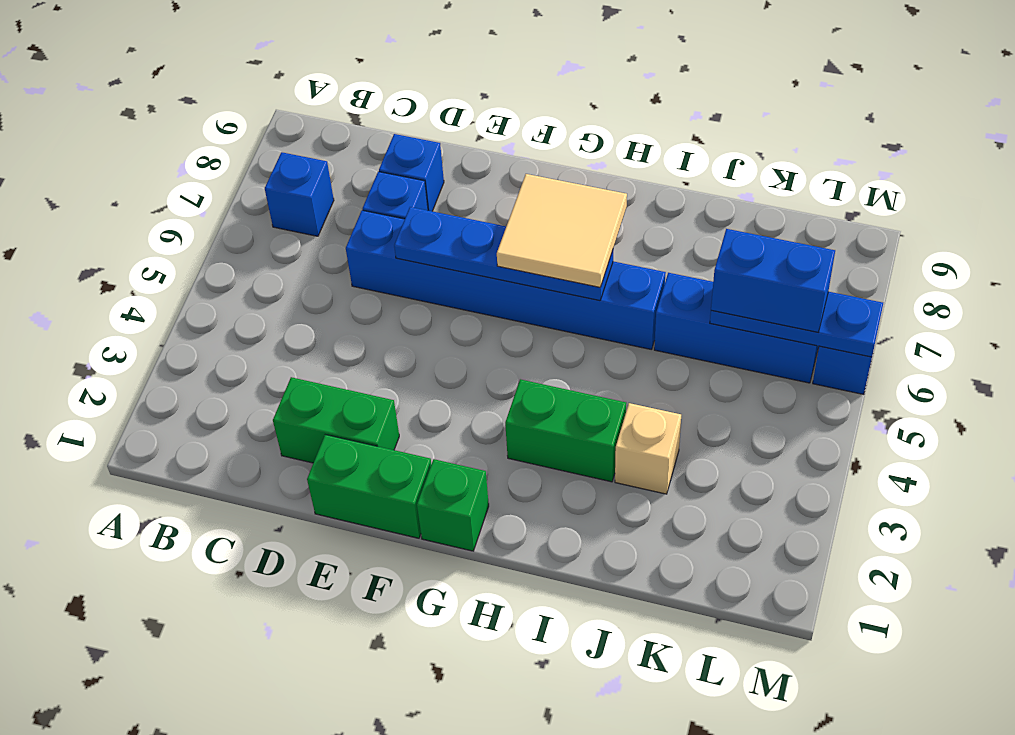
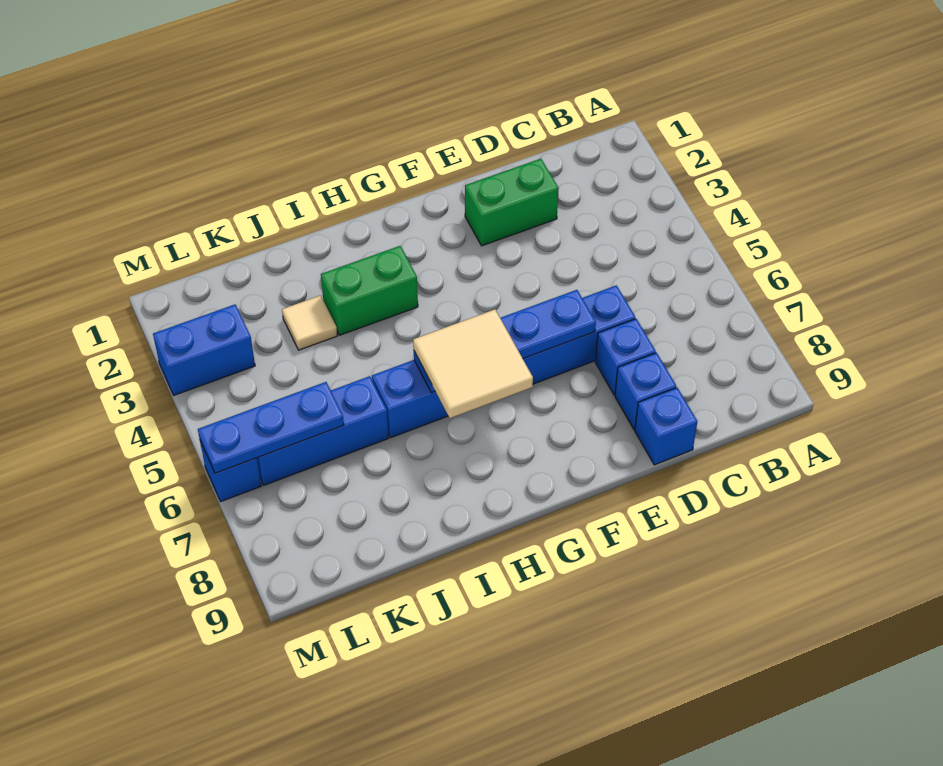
blue brick B7 level 1 -> blue brick D9 level 1
green brick E1:F1 level 1 -> none
green brick G1 level 1 -> none
tan brick J3 level 1 -> tan tile J3 level 1
blue brick K6:L6 level 3 -> blue brick L3:M3 level 1

